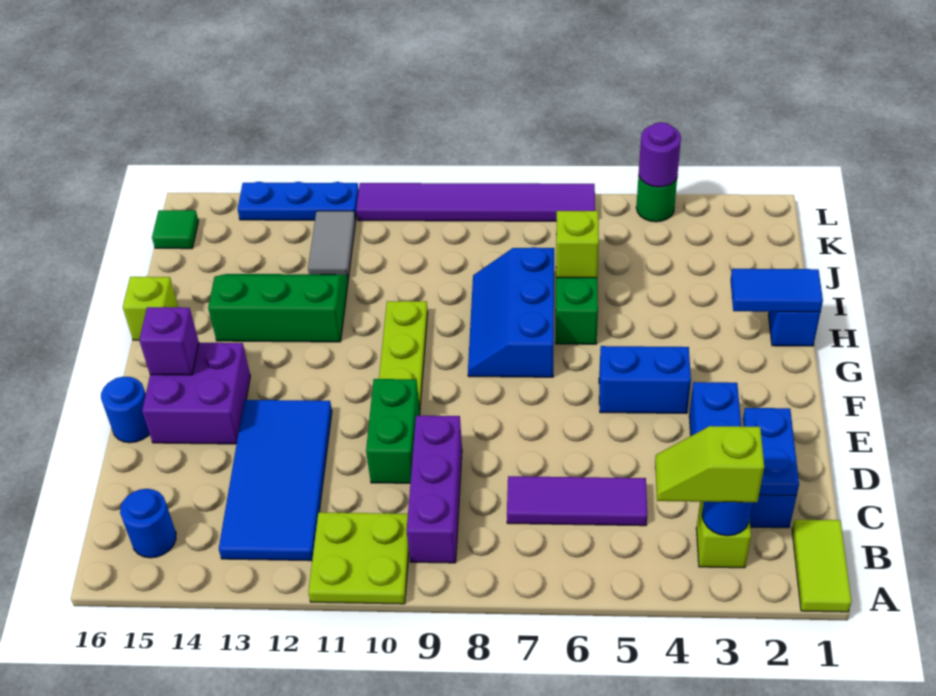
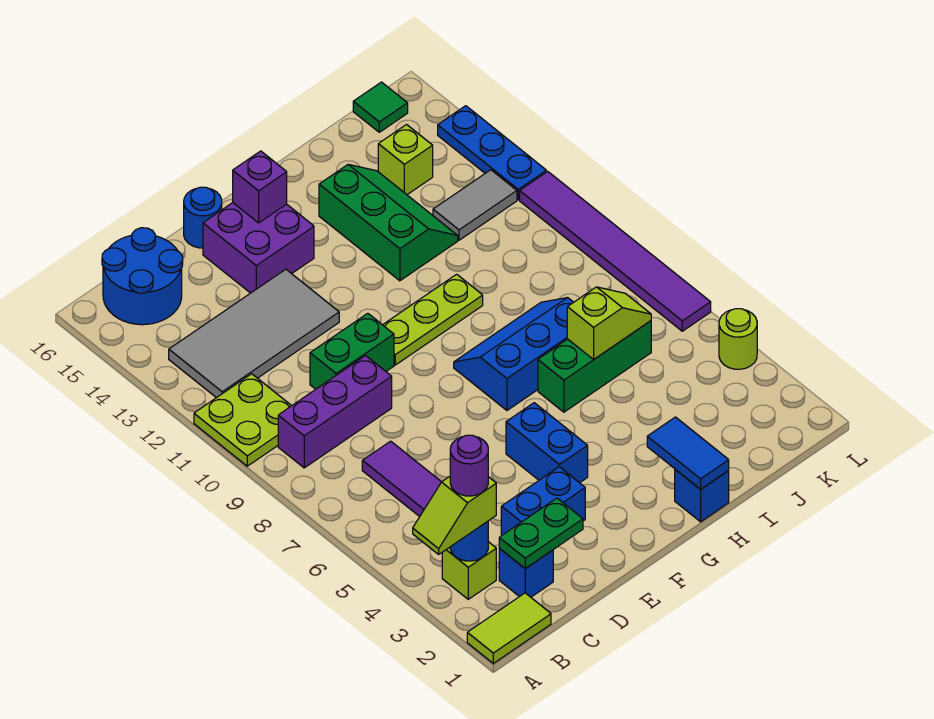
lime slope B3:B4 level 3 top 3 -> lime slope A3:B3 level 3 top B
blue tile B12:E13 level 1 -> grey tile B12:E13 level 1
blue round brick B15 level 1 -> blue round brick B15:C16 level 1
blue plate C2:D2 level 2 -> green plate C2:D2 level 2
lime brick H16 level 1 -> lime brick J14 level 1
green round brick L4 level 1 -> lime round brick L4 level 1
purple round brick L4 level 2 -> purple round brick B3 level 4

